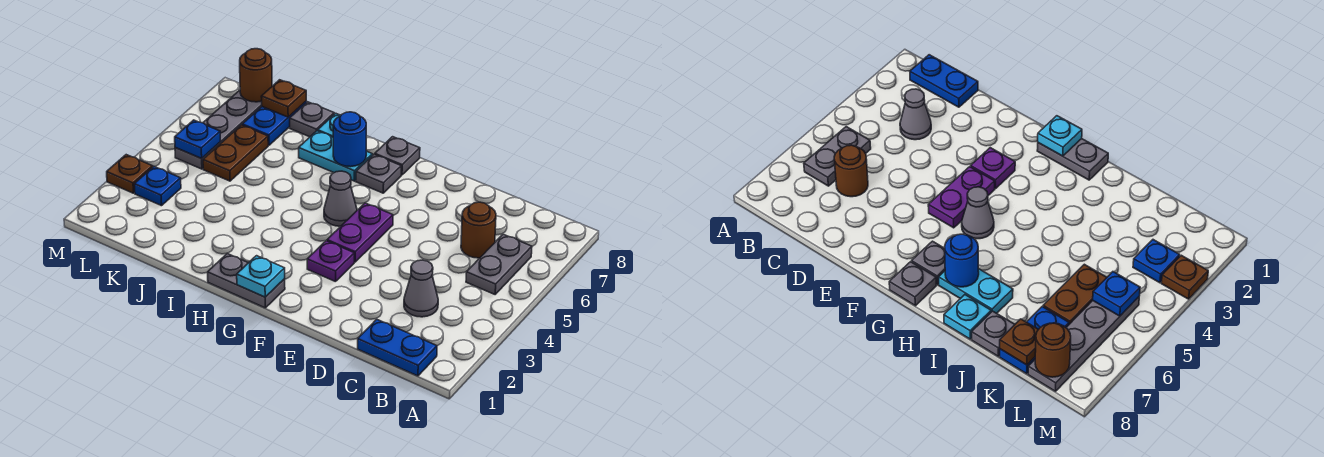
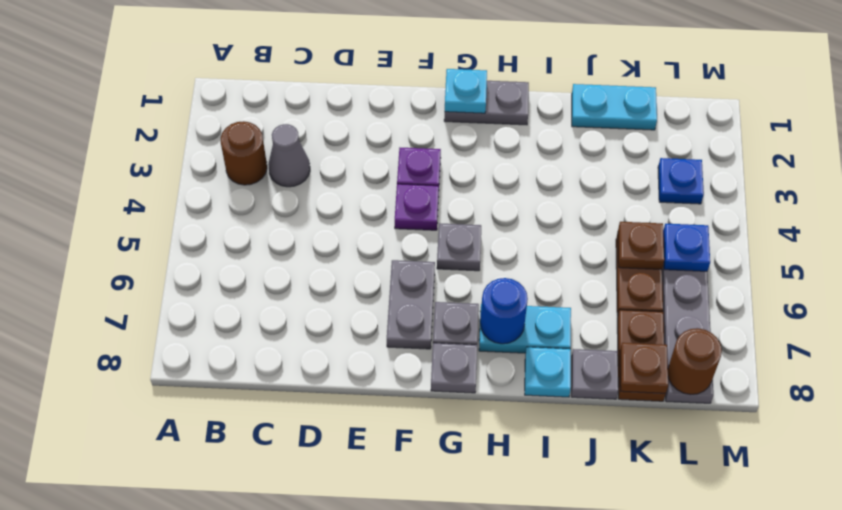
blue plate B1:C1 level 1 -> none
grey plate B5:B6 level 1 -> grey plate F6:F7 level 1
brown round brick C6 level 1 -> brown round brick B3 level 1
purple plate F4:F5 level 1 -> purple plate F4 level 1
grey cone G5 level 1 -> grey plate G5 level 1
none -> cyan plate J1:K1 level 1
blue plate K7:K8 level 1 -> brown plate K7:K8 level 1
brown plate M3 level 1 -> brown plate K5 level 2

